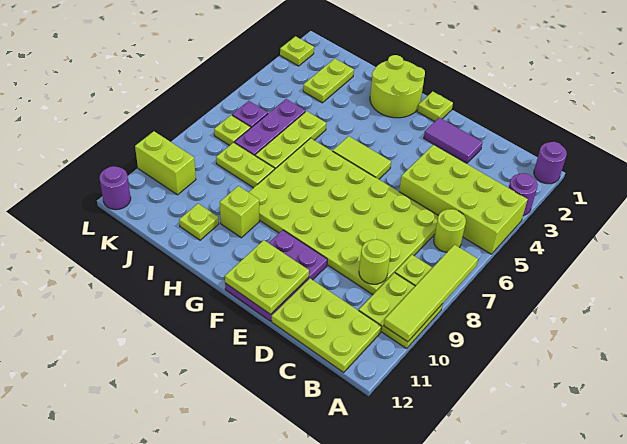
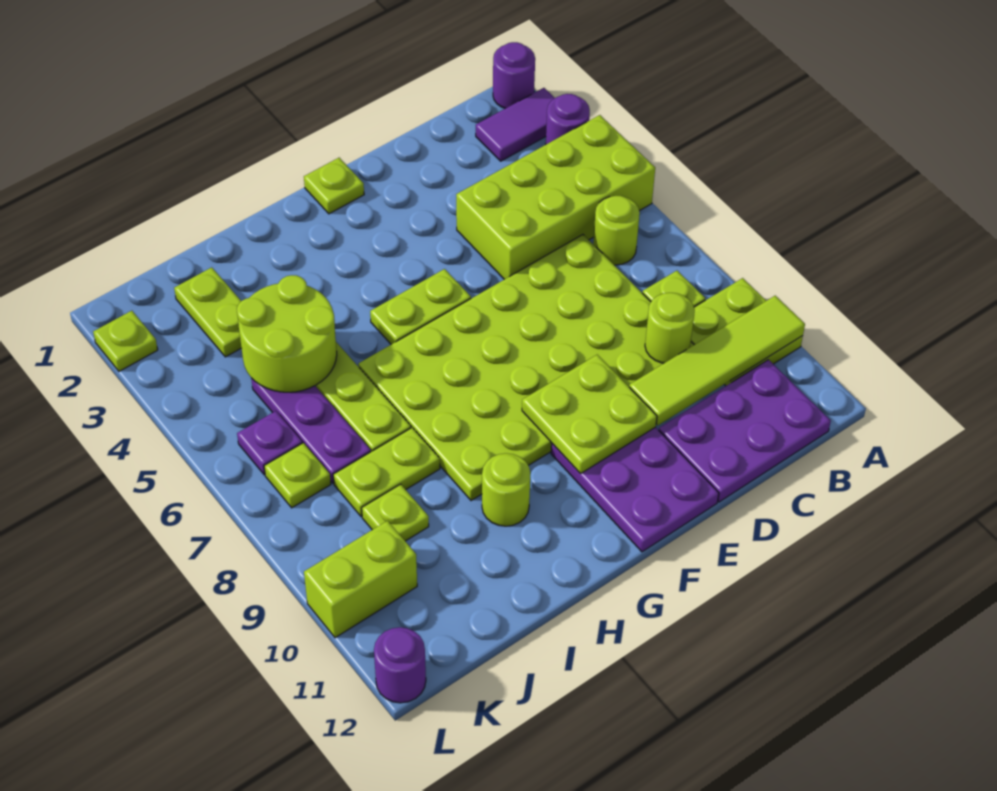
lime tile A7:A10 level 2 -> lime tile A10:D10 level 2
lime plate B11:D12 level 1 -> purple plate B11:D12 level 1
purple tile D2:E2 level 1 -> purple tile A2:B2 level 1
lime plate E11:F12 level 2 -> lime plate E9:F10 level 2
lime tile F5:G5 level 1 -> lime plate F5:G5 level 1
lime round brick G1:H2 level 1 -> lime round brick I4:J5 level 2
lime brick H10 level 1 -> lime round brick H10 level 1
lime plate I11 level 1 -> lime plate J9 level 1

